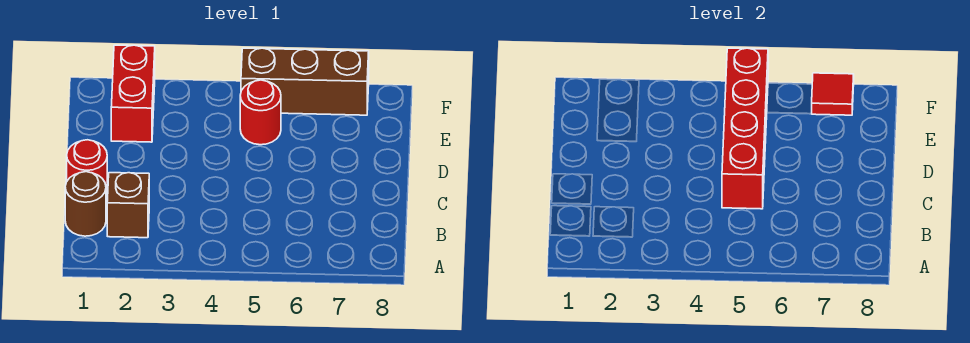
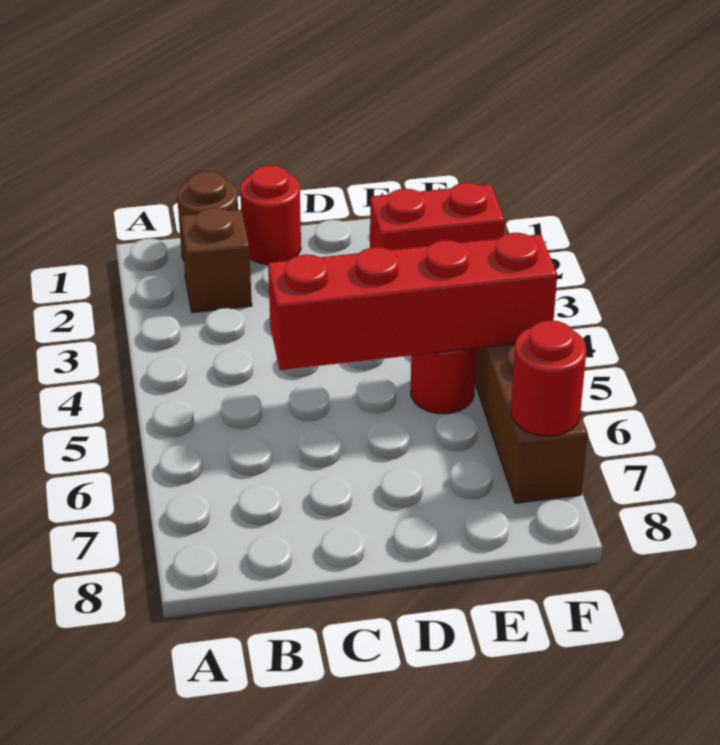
red tile F7 level 2 -> red round brick F7 level 2

